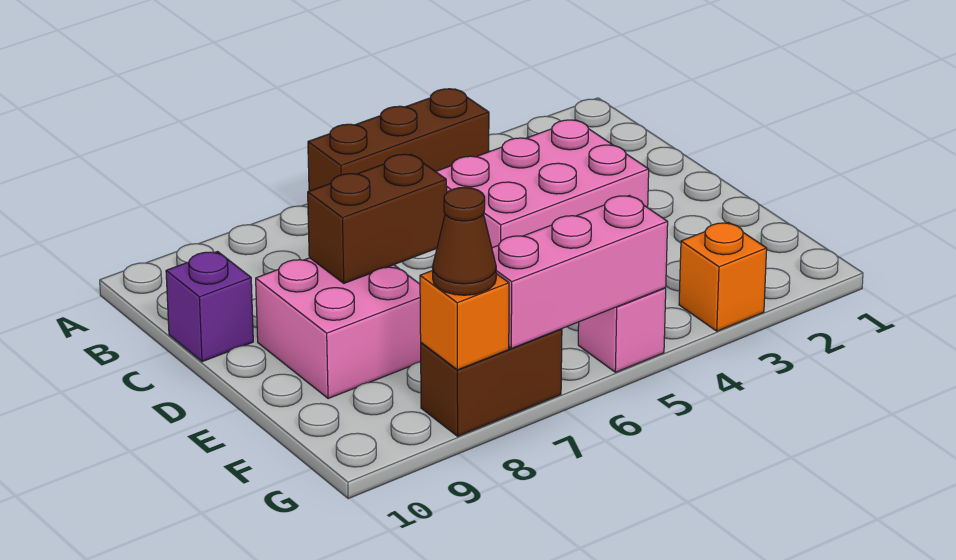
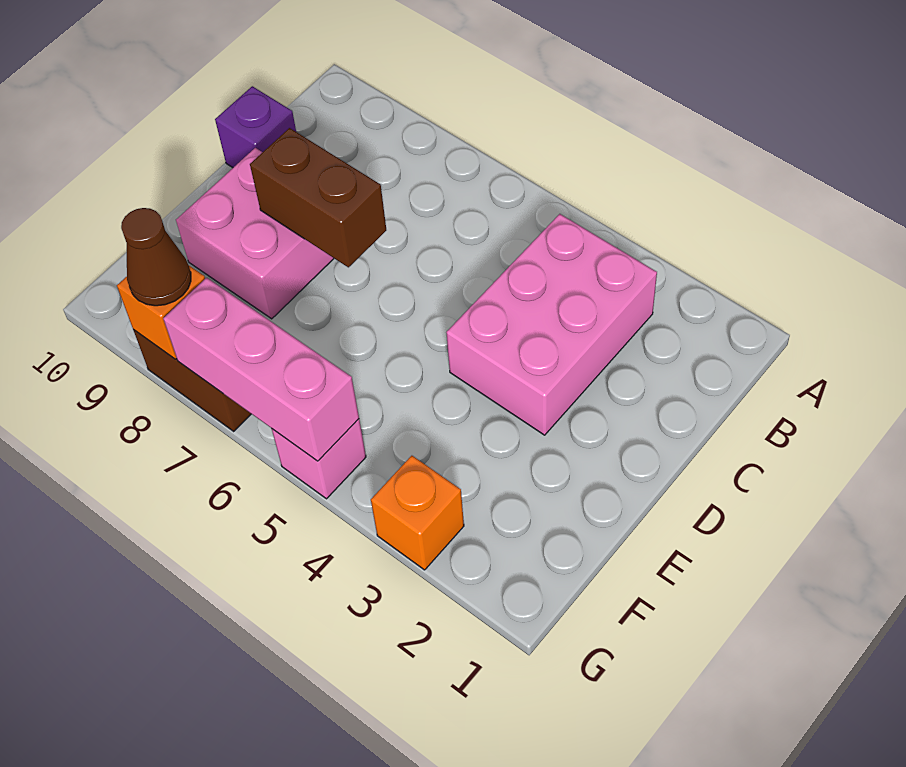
brown brick A4:A6 level 1 -> none
pink brick C3:D5 level 1 -> pink brick B3:D4 level 1

